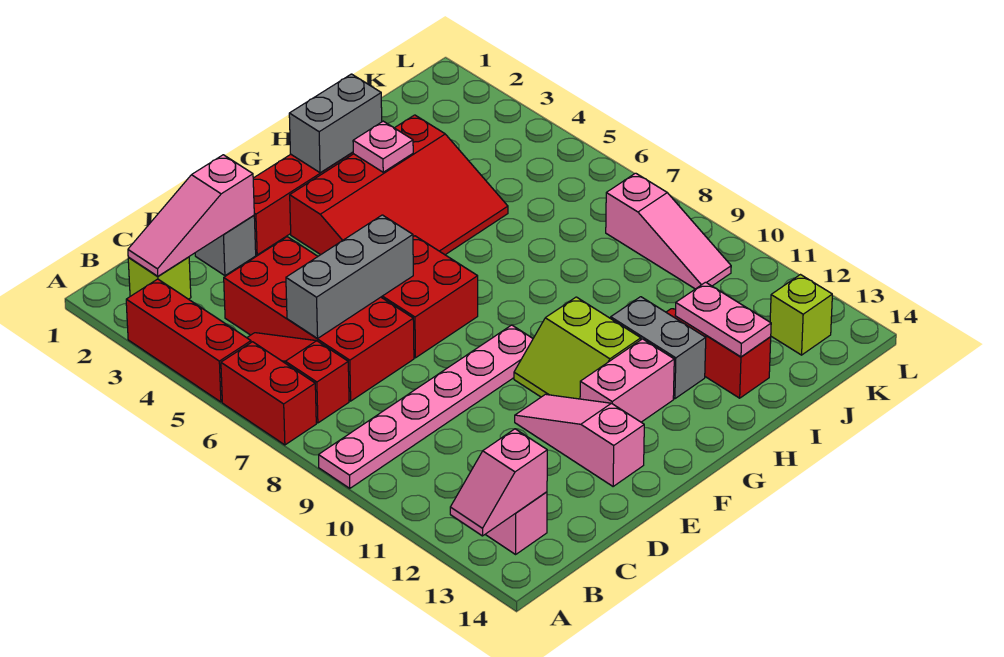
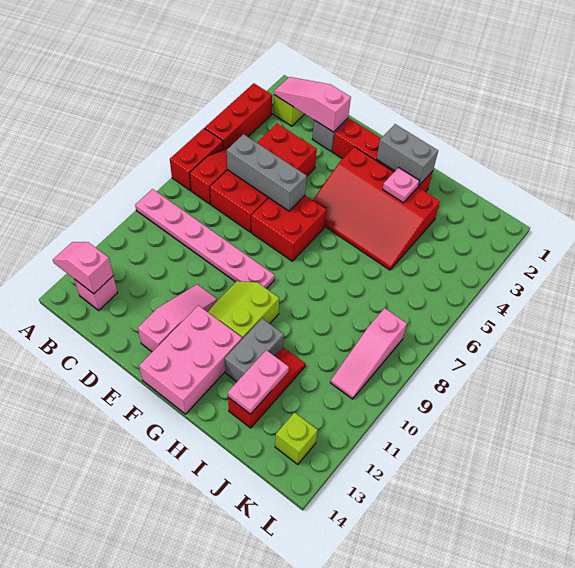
pink brick F12:G12 level 1 -> pink brick F12:G14 level 1

